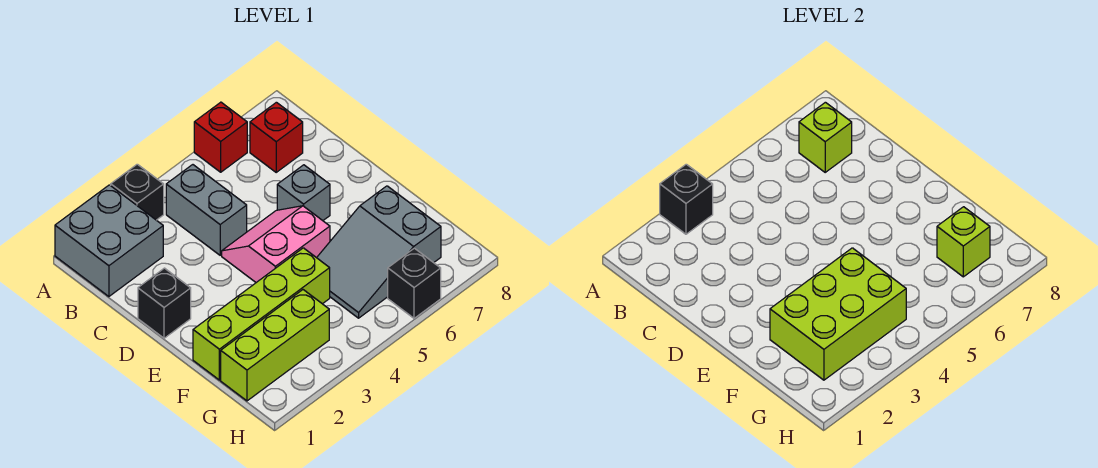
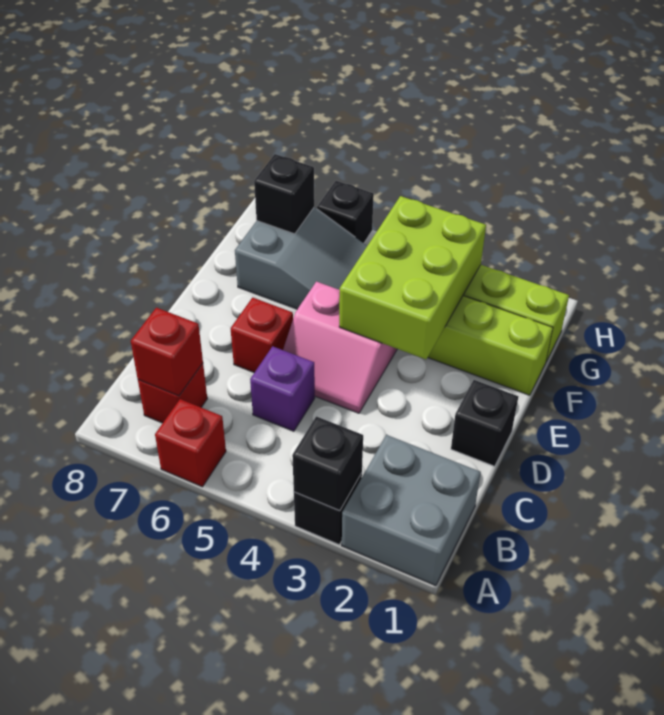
grey brick B4:C4 level 1 -> none
lime brick B7 level 2 -> red brick B7 level 2
none -> purple brick C5 level 1
grey brick D6 level 1 -> red brick D6 level 1
lime brick F2:G4 level 2 -> lime brick E3:G4 level 2
lime brick G7 level 2 -> black brick G7 level 2

